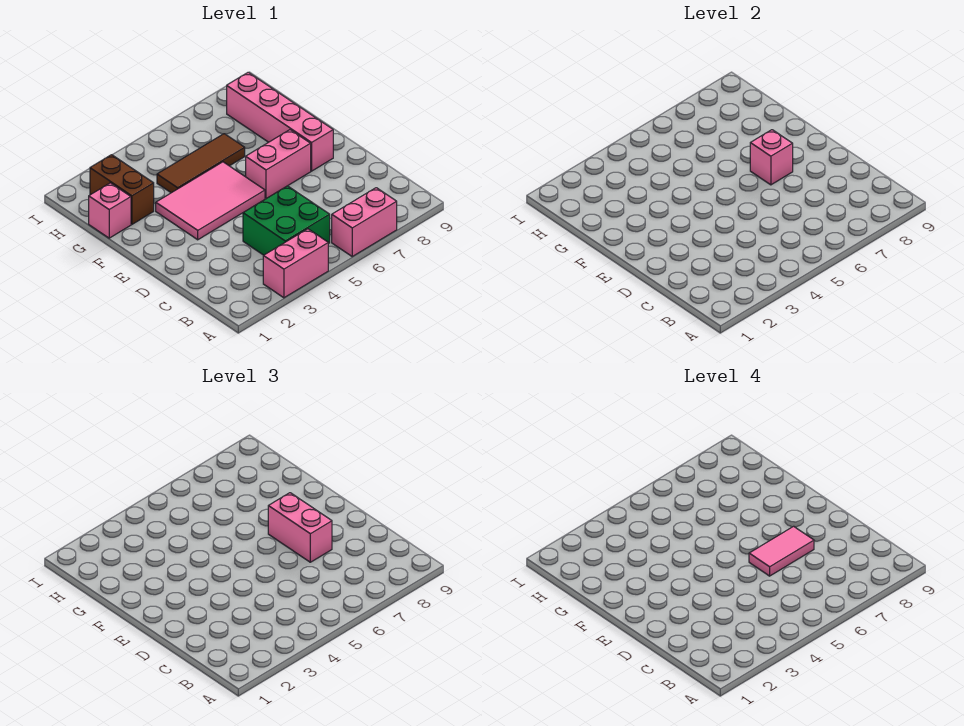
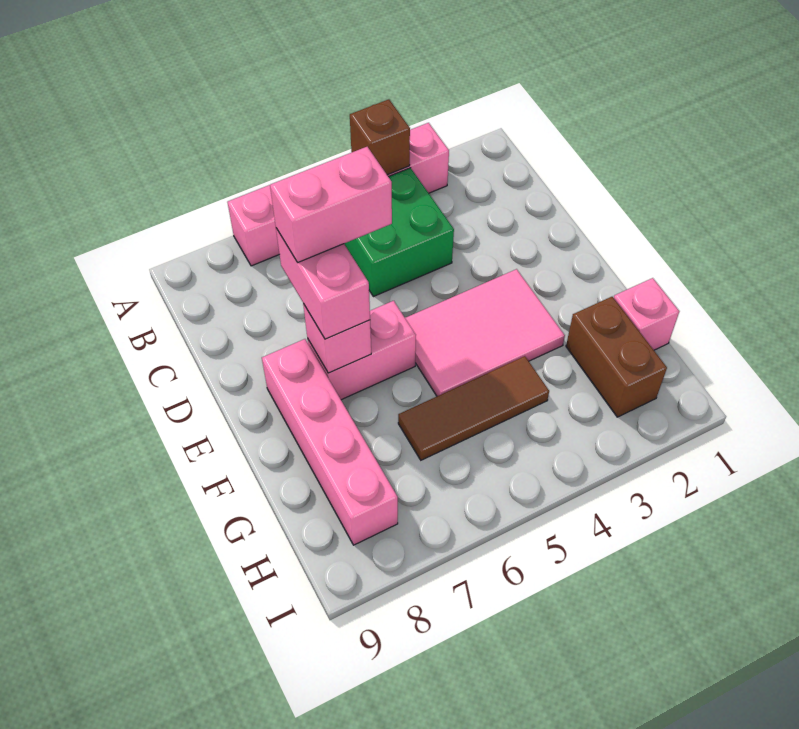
none -> brown brick A4 level 2
pink tile D6:D7 level 4 -> pink brick D6:D7 level 4

